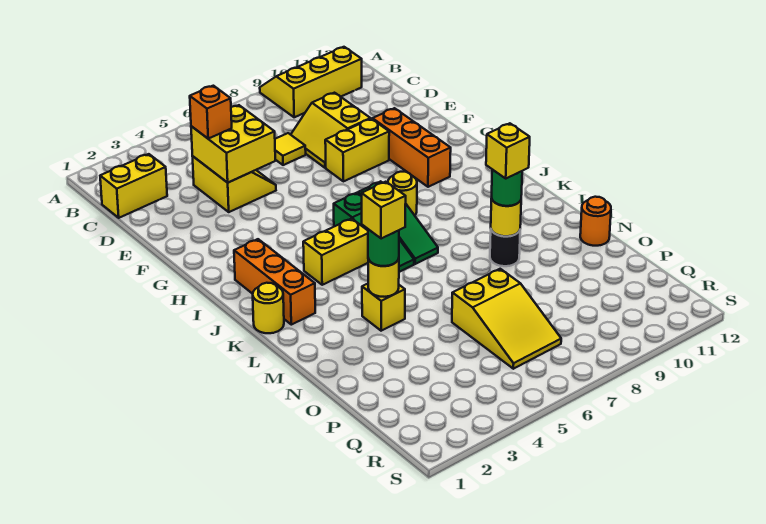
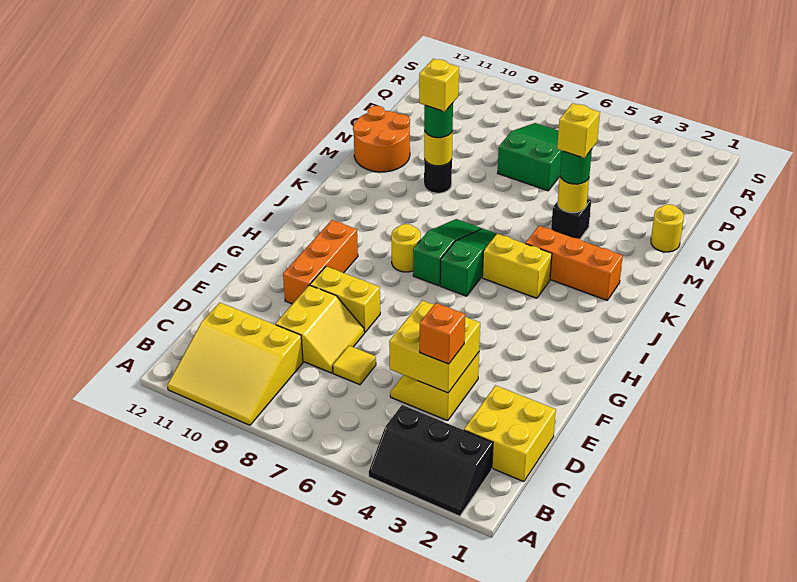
none -> black slope A2:B4 level 1 top B
yellow slope A9:B11 level 1 top B -> yellow slope A9:C11 level 1 top C
yellow brick C1:C2 level 1 -> yellow brick C1:D2 level 1
orange brick I2:K2 level 1 -> orange brick K2:K4 level 1
yellow round brick K1 level 1 -> yellow round brick N1 level 1
yellow brick M4 level 1 -> black brick M4 level 1
orange round brick N12 level 1 -> orange round brick M11:N12 level 1
yellow slope O6:Q7 level 1 top O -> green slope O6:Q7 level 1 top O

